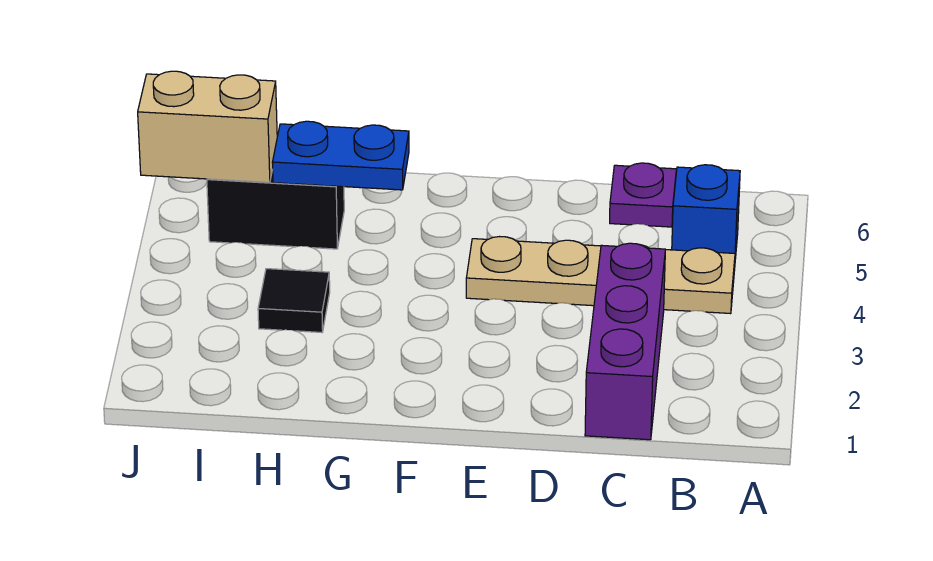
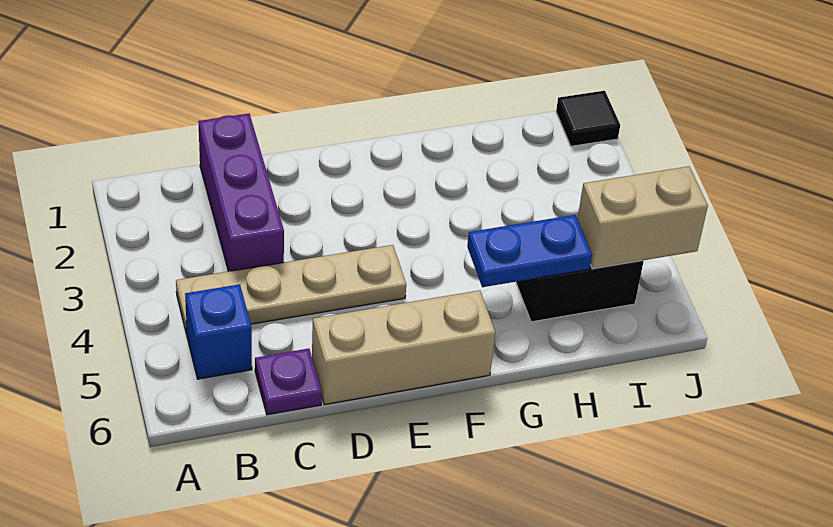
none -> tan brick D6:F6 level 1
black tile H3 level 1 -> black tile J1 level 1

